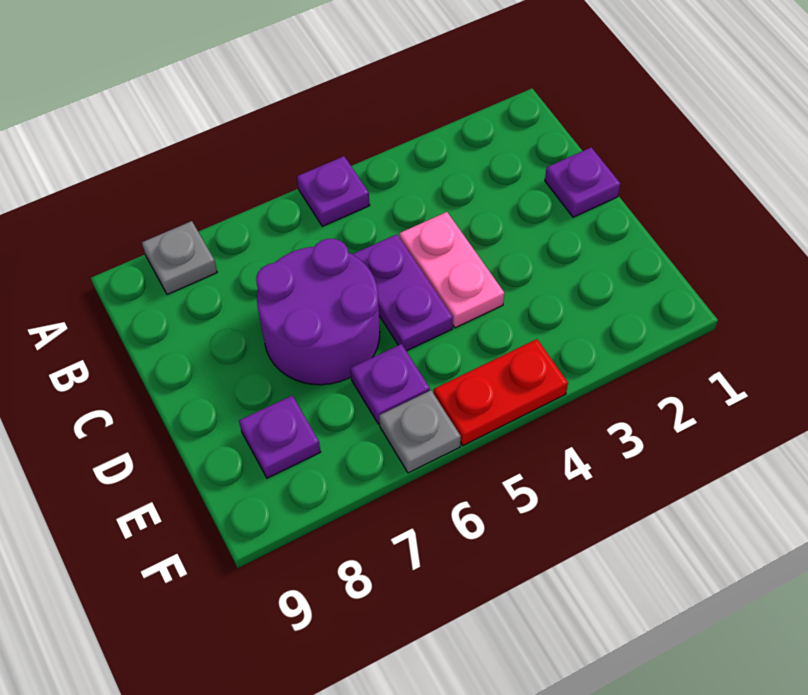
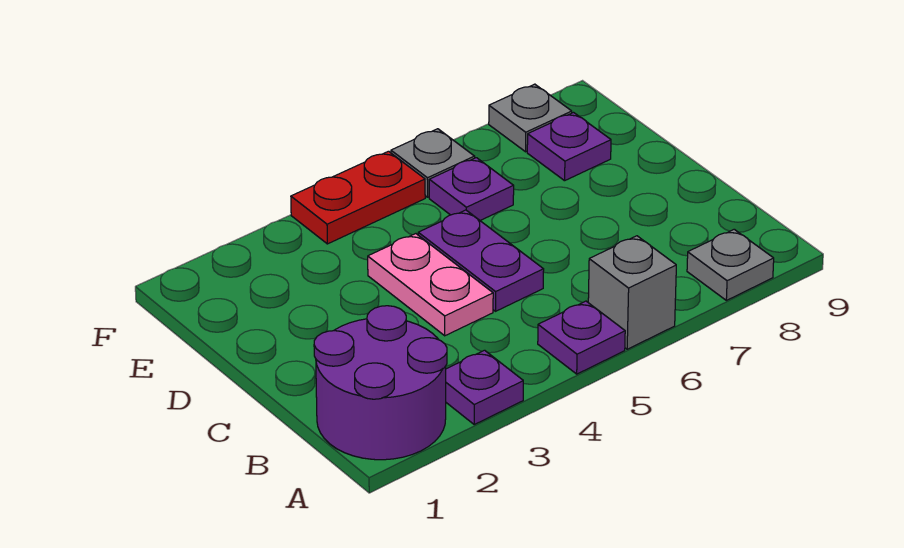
none -> grey brick A6 level 1
purple plate C1 level 1 -> purple plate A3 level 1
purple round brick C6:D7 level 1 -> purple round brick A1:B2 level 1
none -> grey plate F8 level 1

